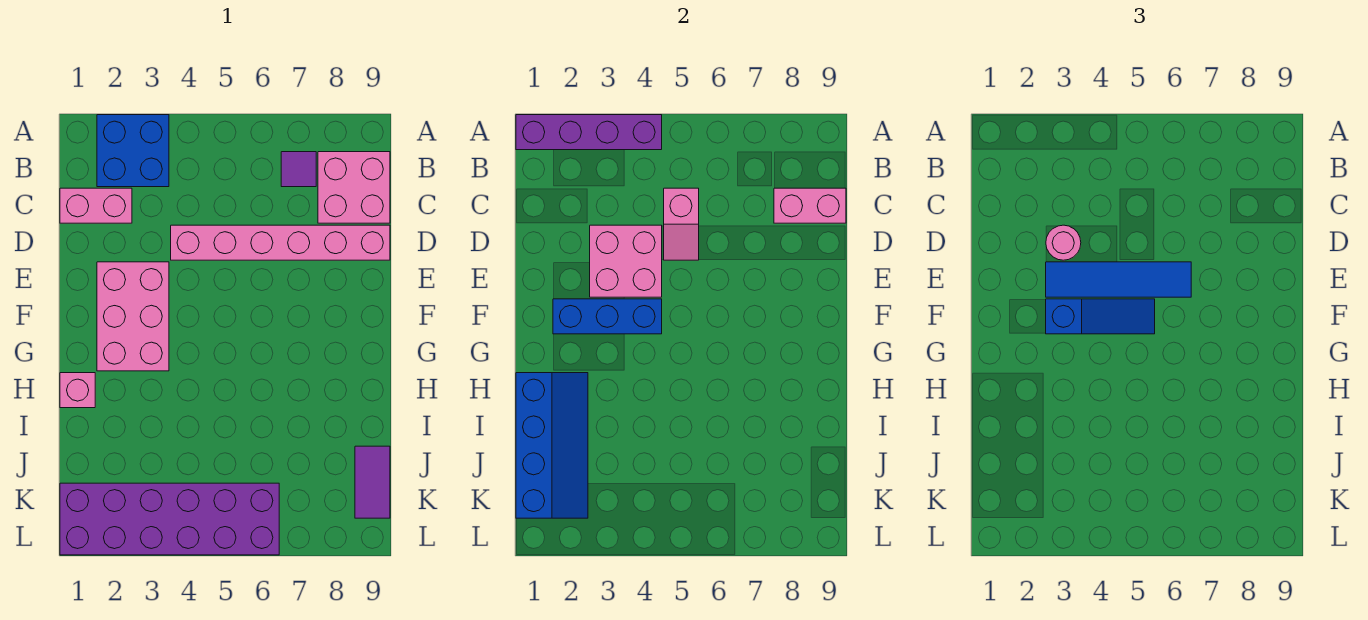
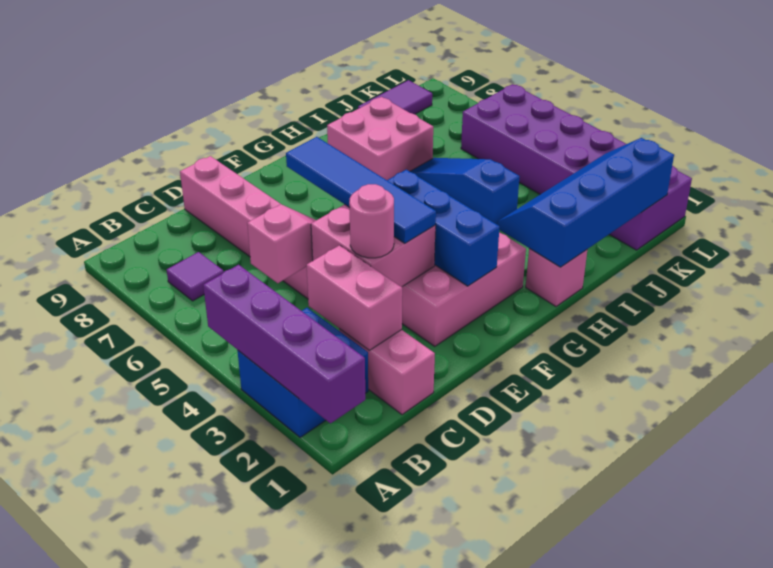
pink brick B8:C9 level 1 -> pink brick H7:I8 level 1
pink brick C8:C9 level 2 -> pink brick C2:C3 level 2
blue slope F3:F5 level 3 top 3 -> blue slope I4:I6 level 1 top 4

